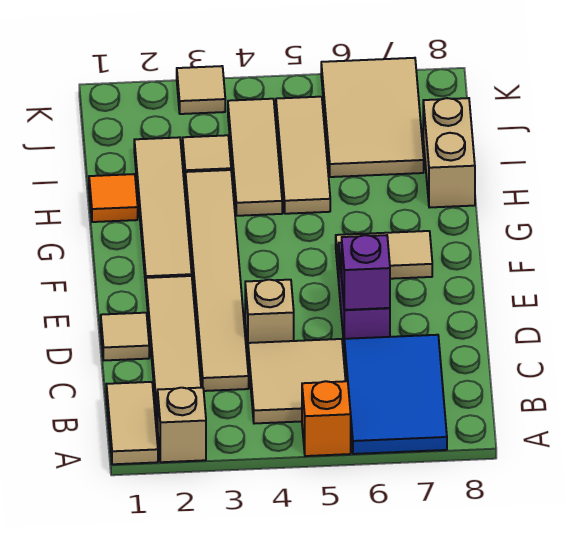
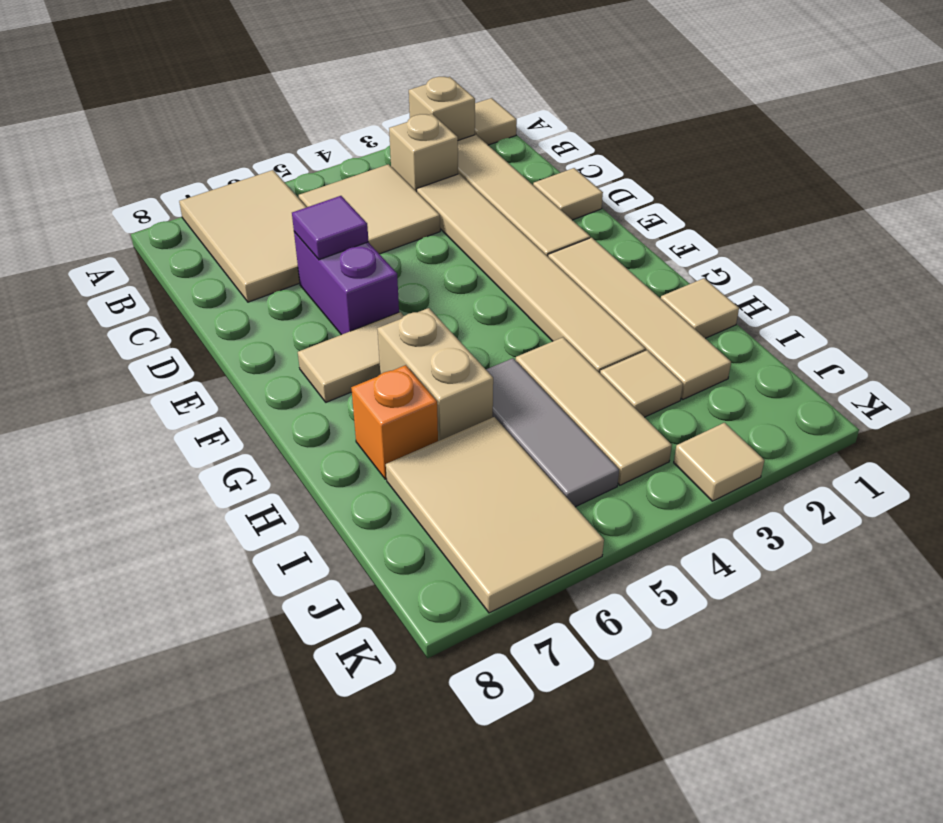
tan tile A1:B1 level 1 -> tan tile A1 level 1
orange brick A5 level 1 -> orange brick H7 level 1
blue tile A6:C7 level 1 -> tan tile A6:C7 level 1
tan brick D4 level 1 -> tan brick B3 level 1
purple brick D6 level 2 -> purple tile D6 level 2
orange tile H1 level 1 -> tan tile H1 level 1
tan tile H5:J5 level 1 -> grey tile H5:J5 level 1
tan brick H8:I8 level 1 -> tan brick G6:H6 level 1

